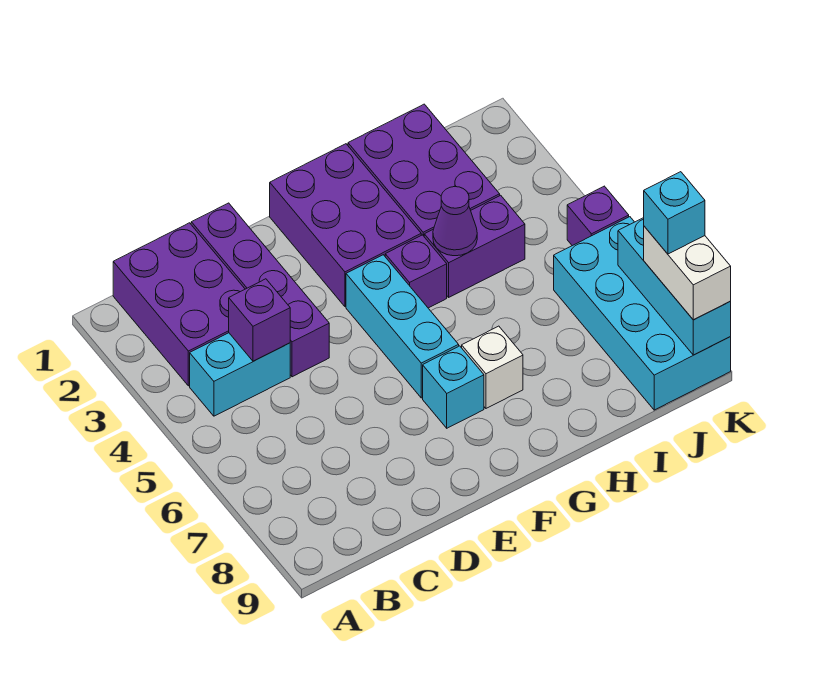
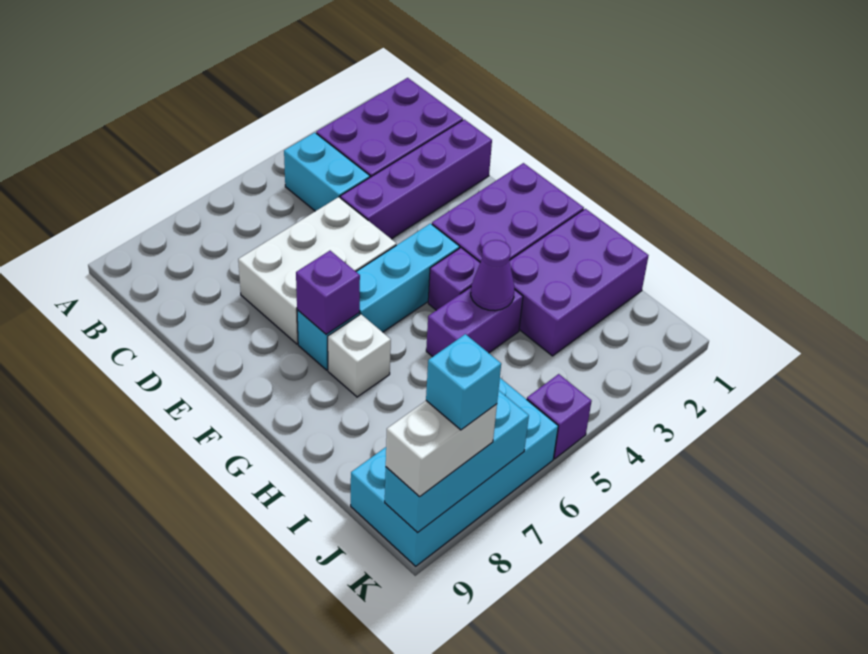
purple brick C4 level 2 -> purple brick F7 level 2
none -> white brick D5:E7 level 1
purple brick H4:I4 level 1 -> purple brick H4:H5 level 1

